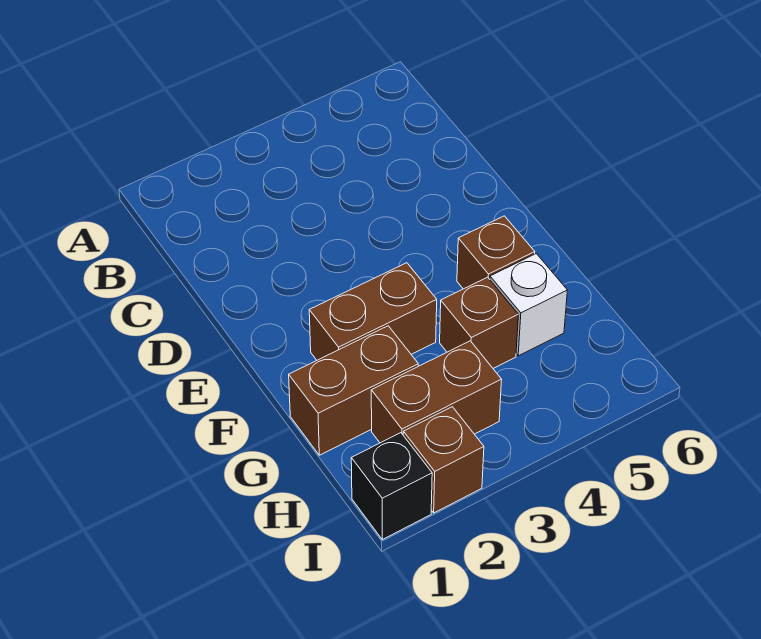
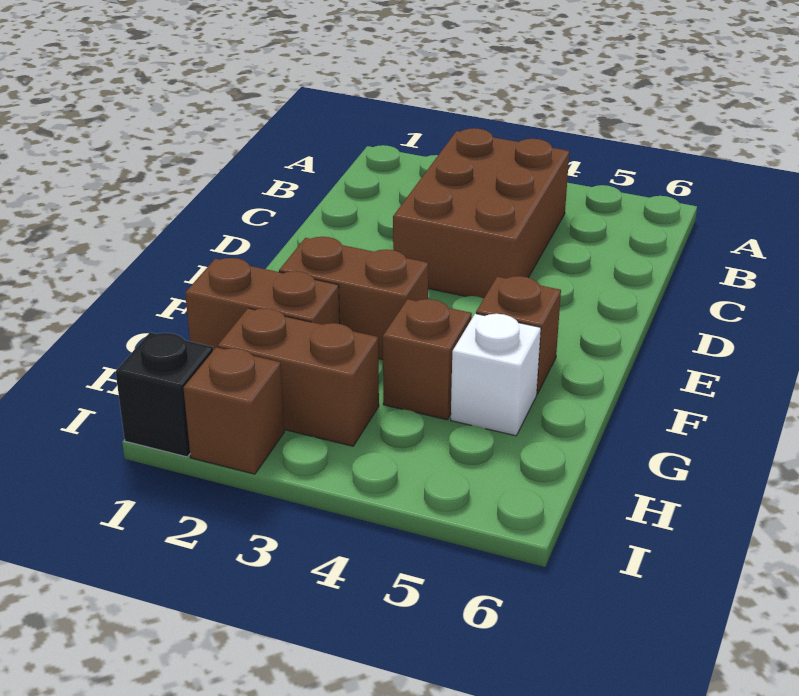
none -> brown brick B3:D4 level 1

